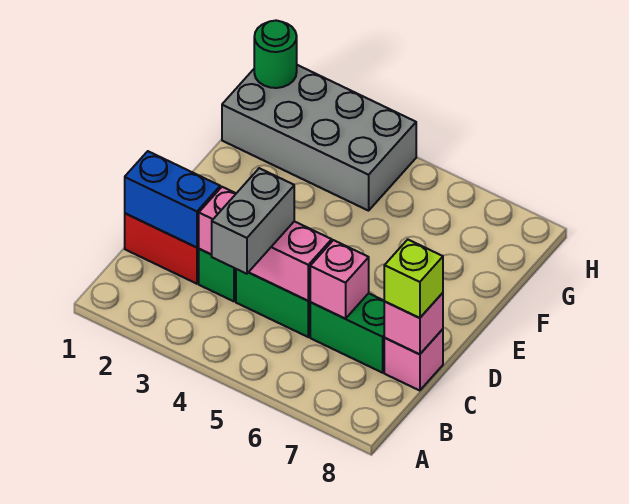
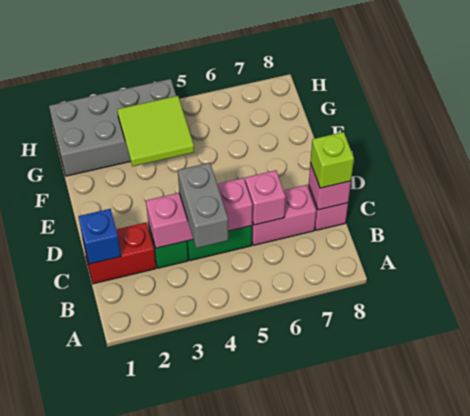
blue brick C1:C2 level 2 -> blue brick C1 level 2
green brick C6:C7 level 1 -> pink brick C6:C7 level 1
none -> lime tile F3:G4 level 2
green round brick H1 level 2 -> none

